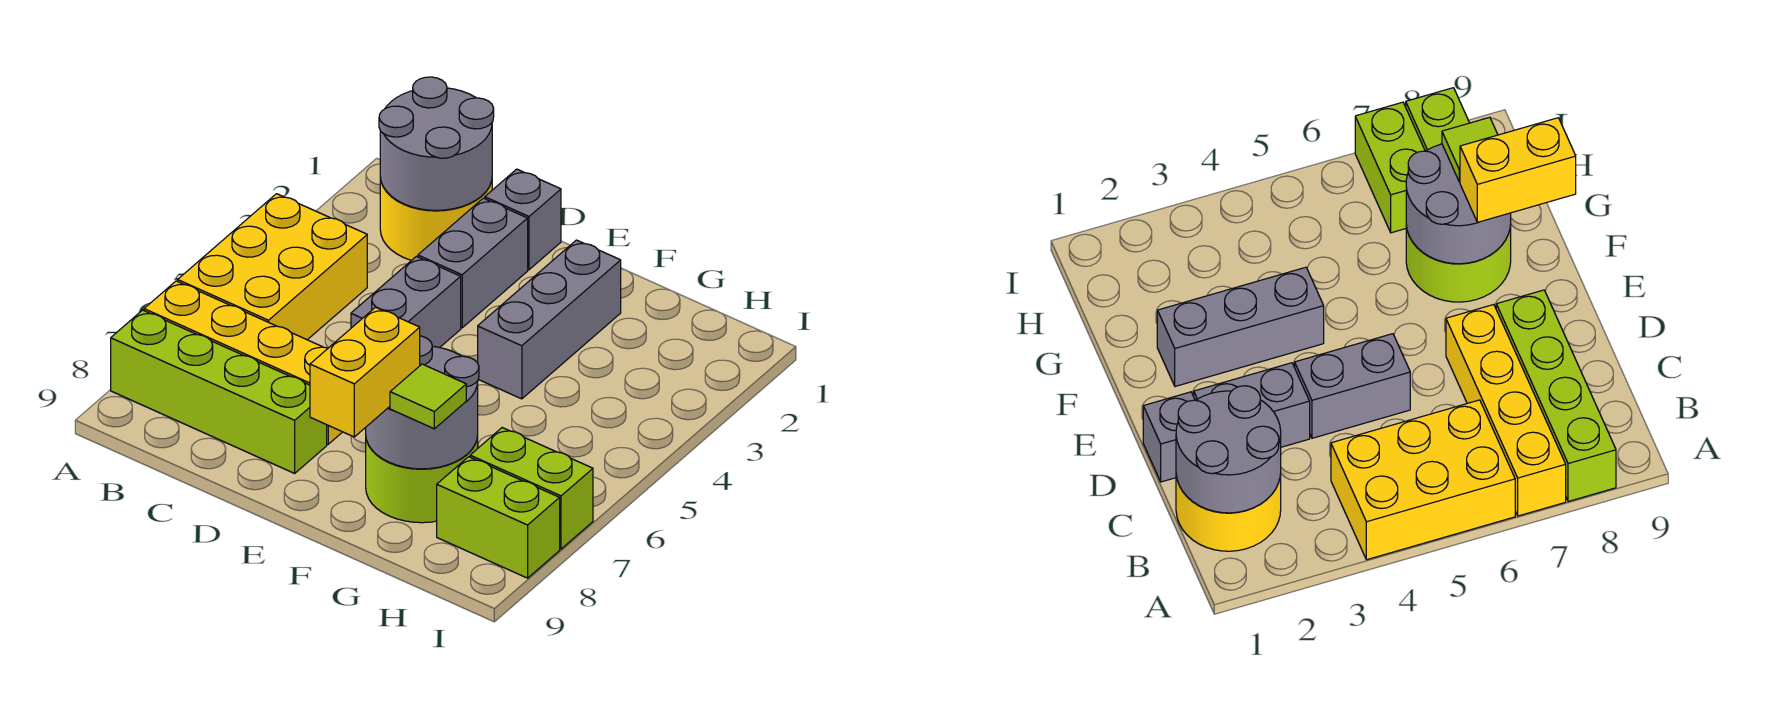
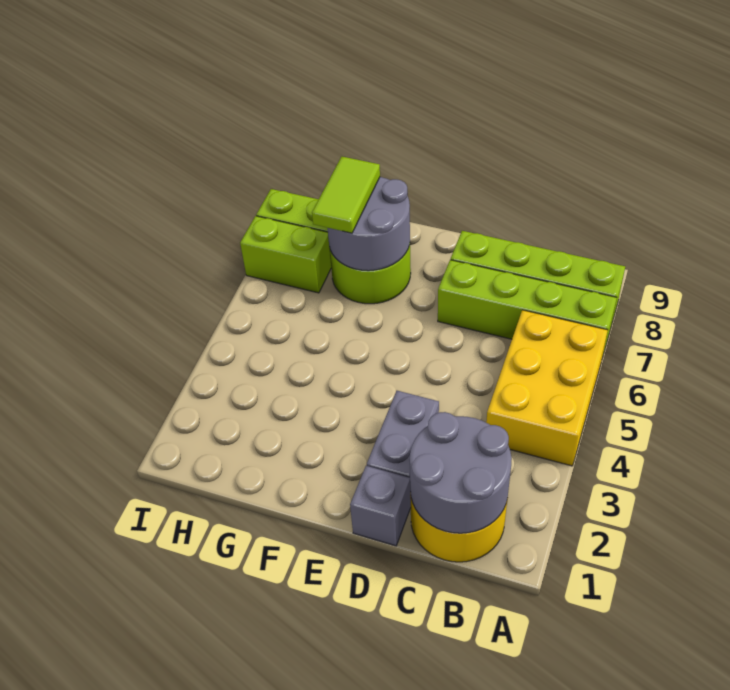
yellow brick A7:D7 level 1 -> lime brick A7:D7 level 1
grey brick D4:D5 level 1 -> none
grey brick F2:F4 level 1 -> none
yellow brick F8:F9 level 3 -> none
lime tile G8 level 3 -> lime tile G7:G8 level 3

